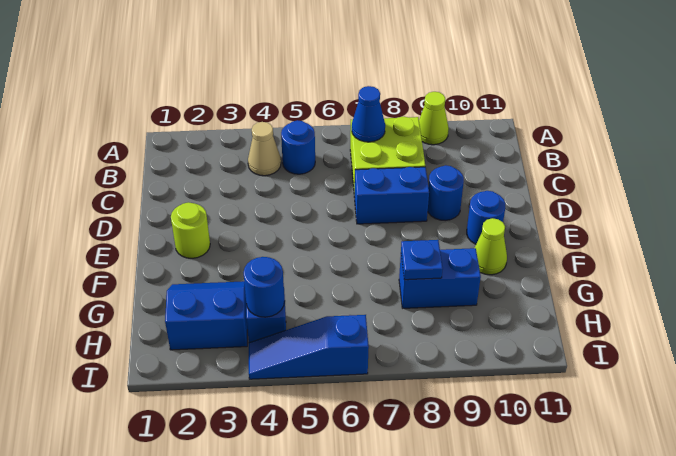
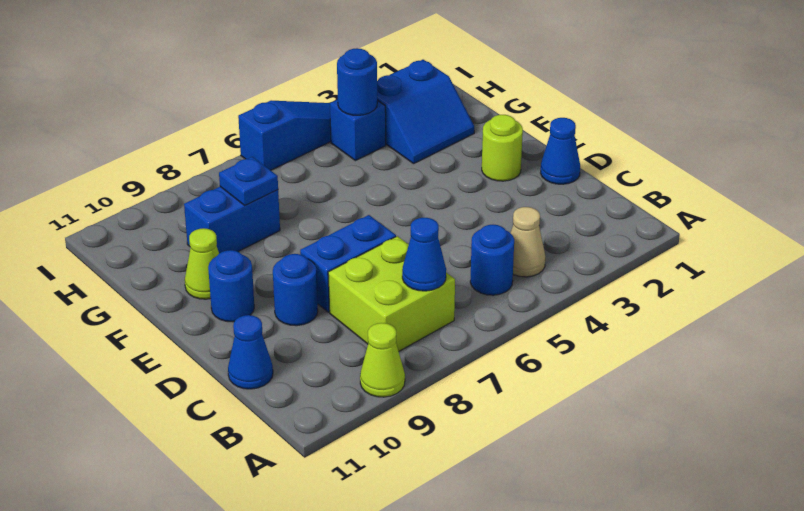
none -> blue cone C11 level 1
none -> blue cone D1 level 1

